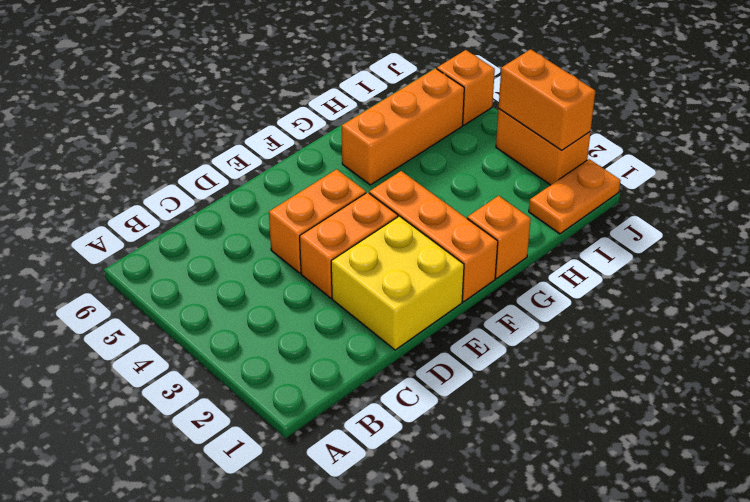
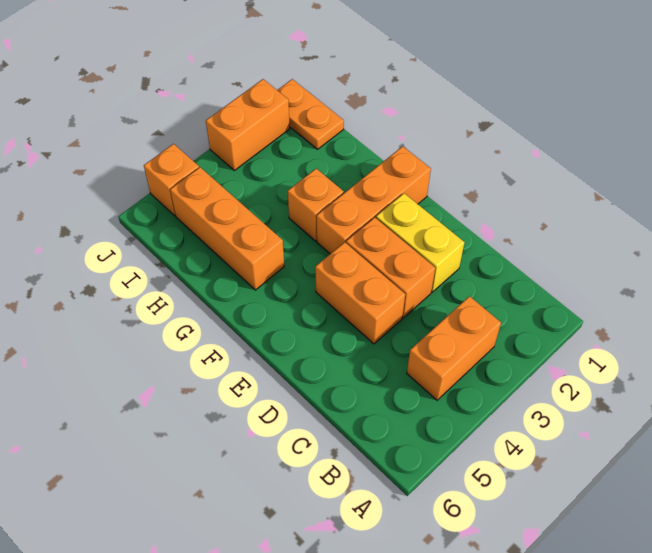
yellow brick D1:E2 level 1 -> yellow brick D2:E2 level 1
orange brick G1 level 1 -> orange brick G3 level 1
orange brick J2:J3 level 2 -> orange brick B3:B4 level 1

